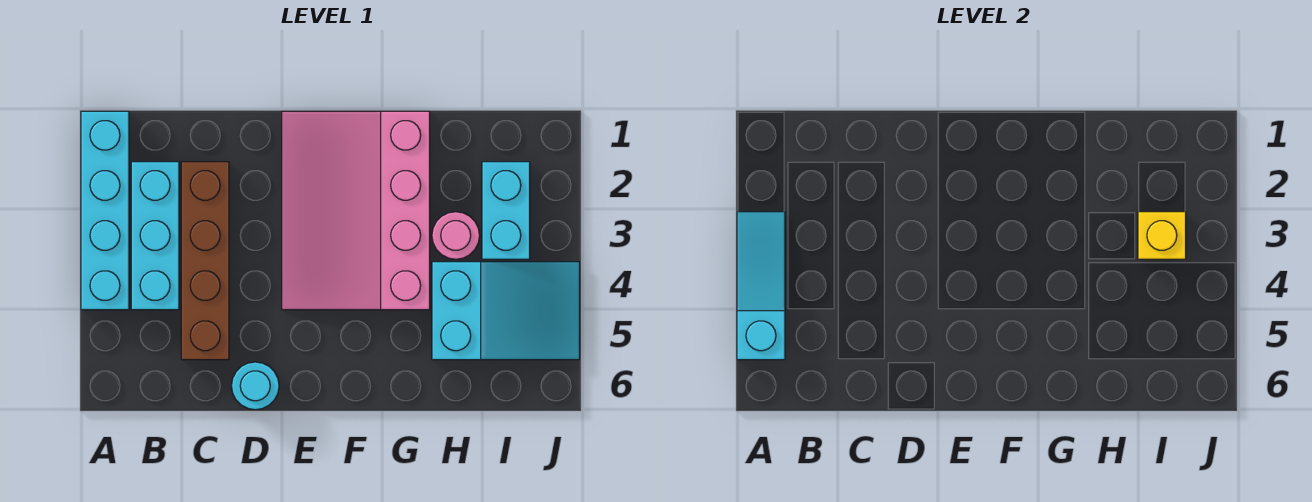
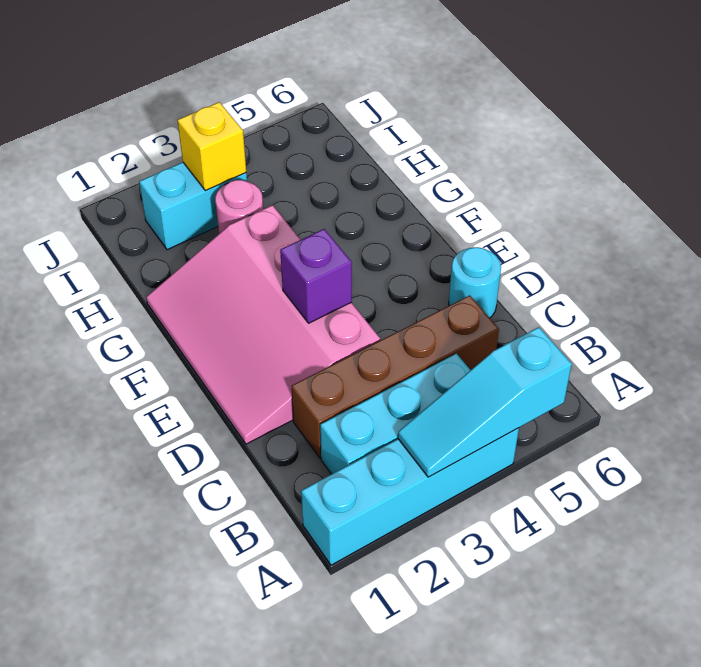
pink slope E1:G4 level 1 top G -> pink slope D1:G3 level 1 top 3
none -> purple brick E3 level 2
cyan slope H4:J5 level 1 top H -> none

